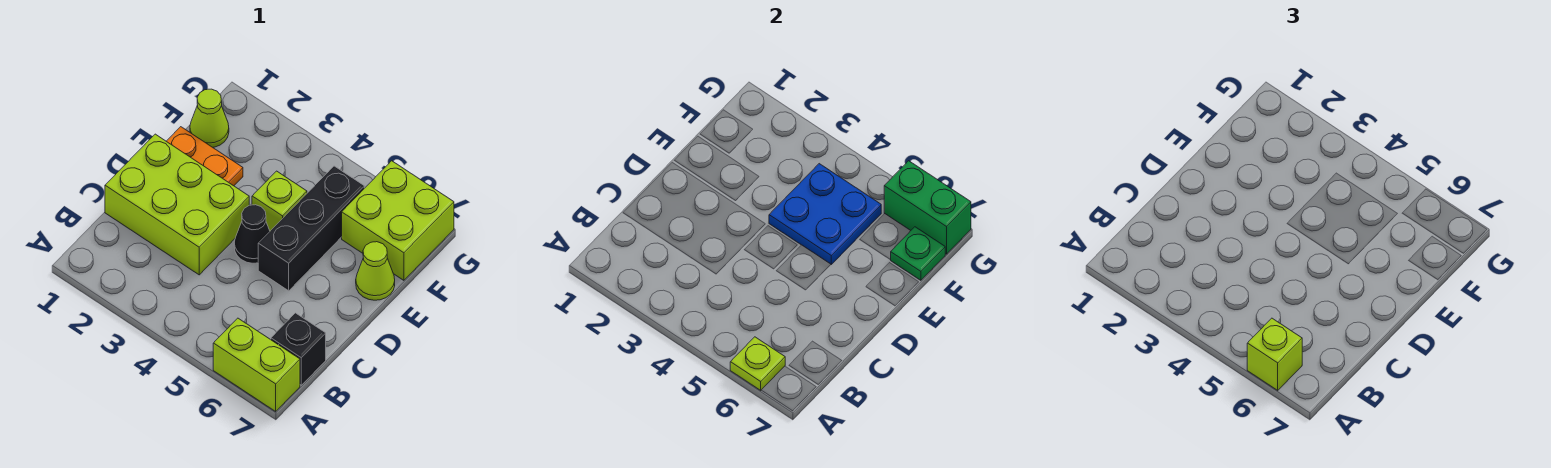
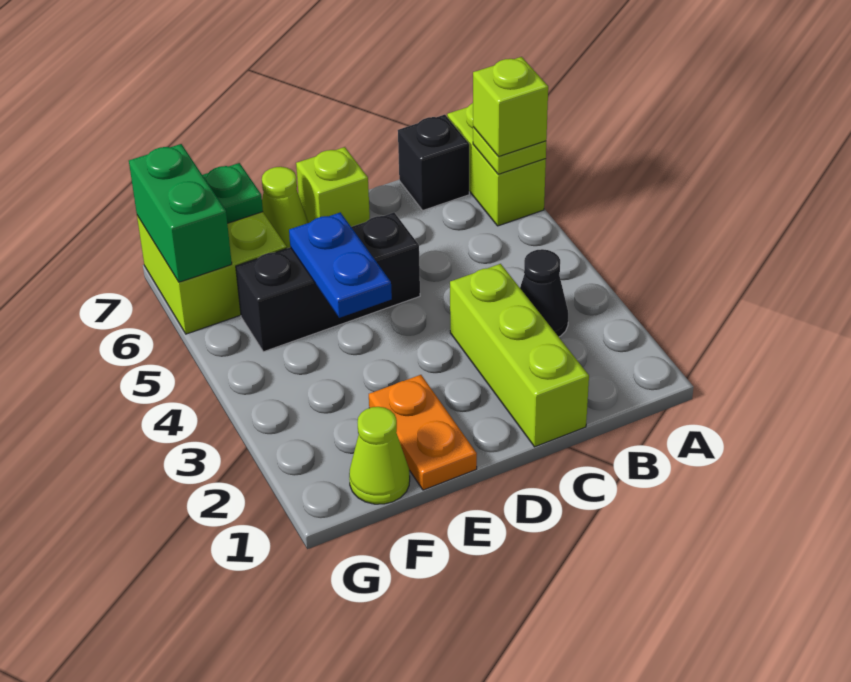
lime brick C1:D3 level 1 -> lime brick C1:C3 level 1
black cone D4 level 1 -> black cone B3 level 1
lime brick E4 level 1 -> lime brick D7 level 1
blue plate E4:F5 level 2 -> blue plate E4:E5 level 2

